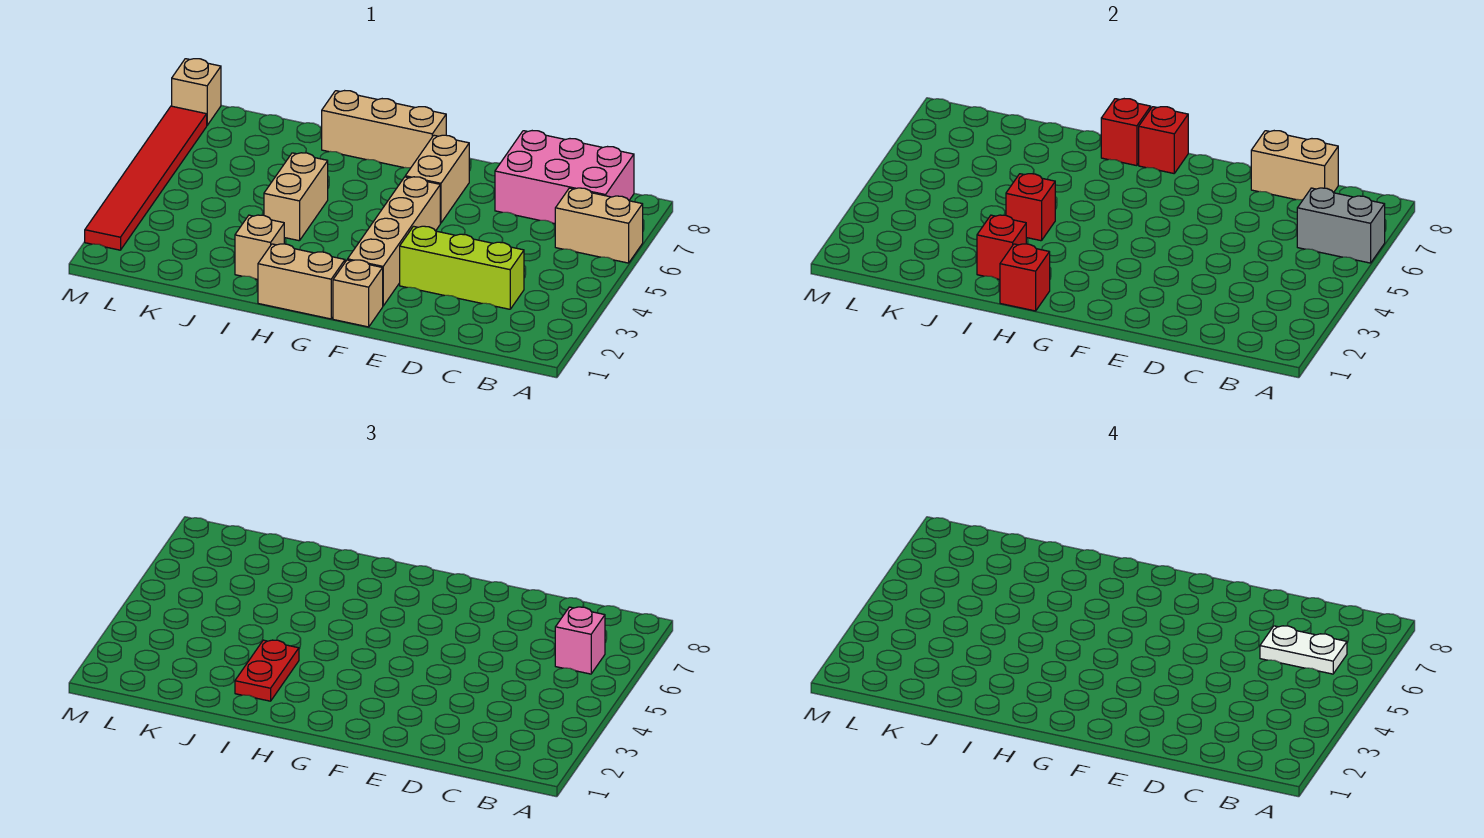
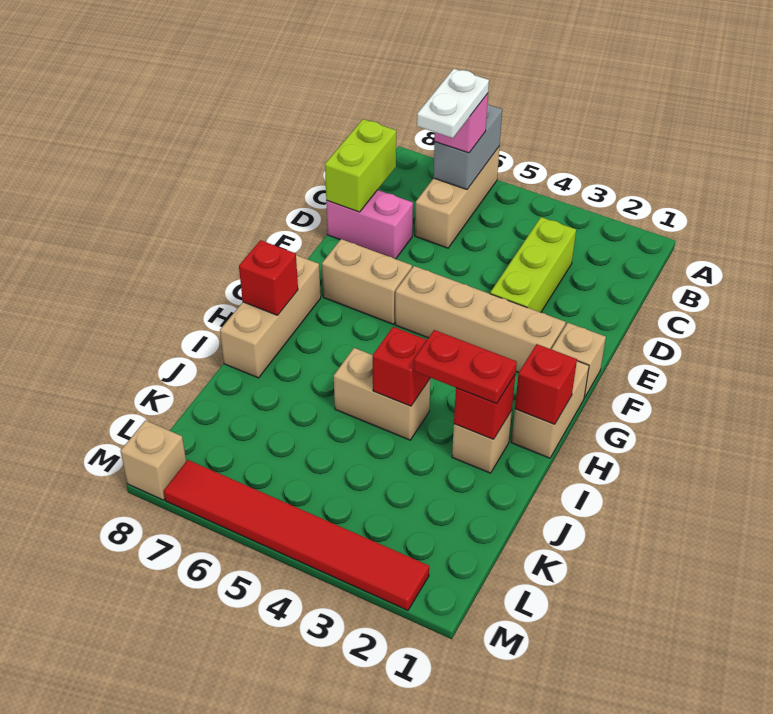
tan brick A6:B6 level 1 -> tan brick A6:C6 level 1
pink brick B7:D8 level 1 -> pink brick D7:D8 level 1
tan brick C8:D8 level 2 -> lime brick C8:D8 level 2
red brick G8 level 2 -> none

